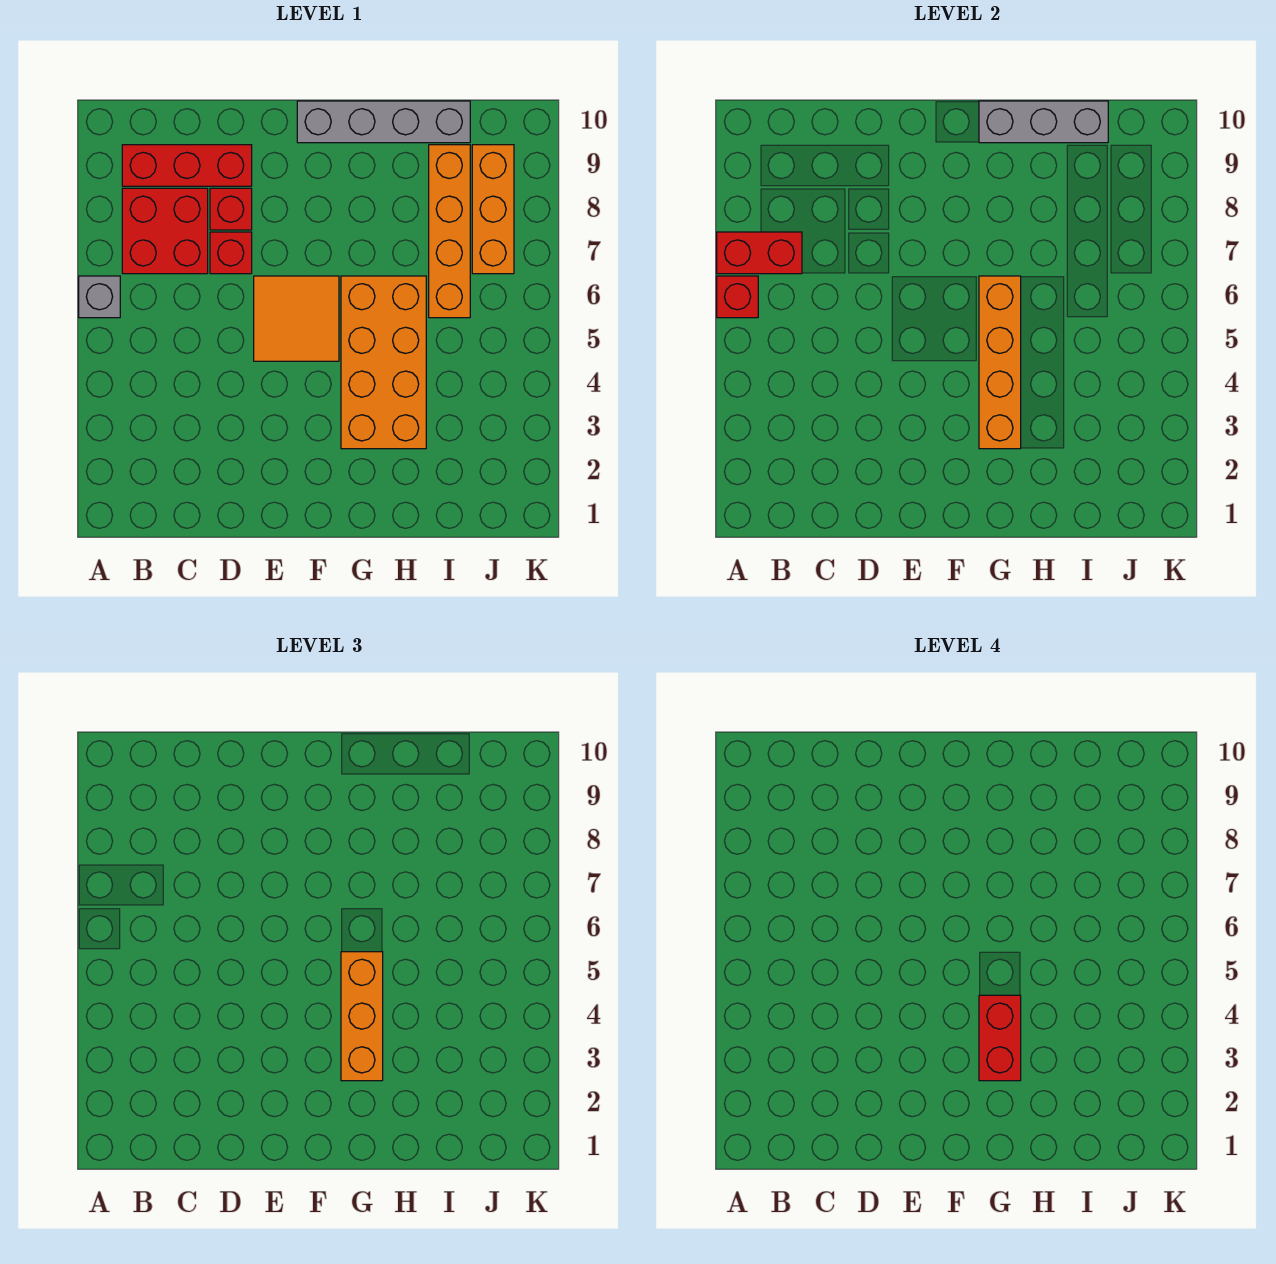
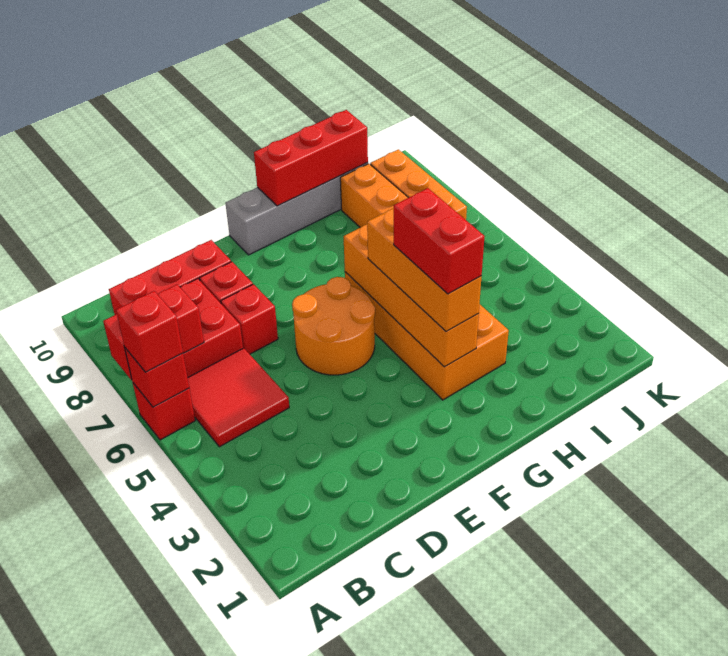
grey brick A6 level 1 -> red brick A6 level 1
none -> red brick A6 level 3
none -> red tile B5:C6 level 1
orange tile E5:F6 level 1 -> orange round brick E5:F6 level 1
grey brick G10:I10 level 2 -> red brick G10:I10 level 2

